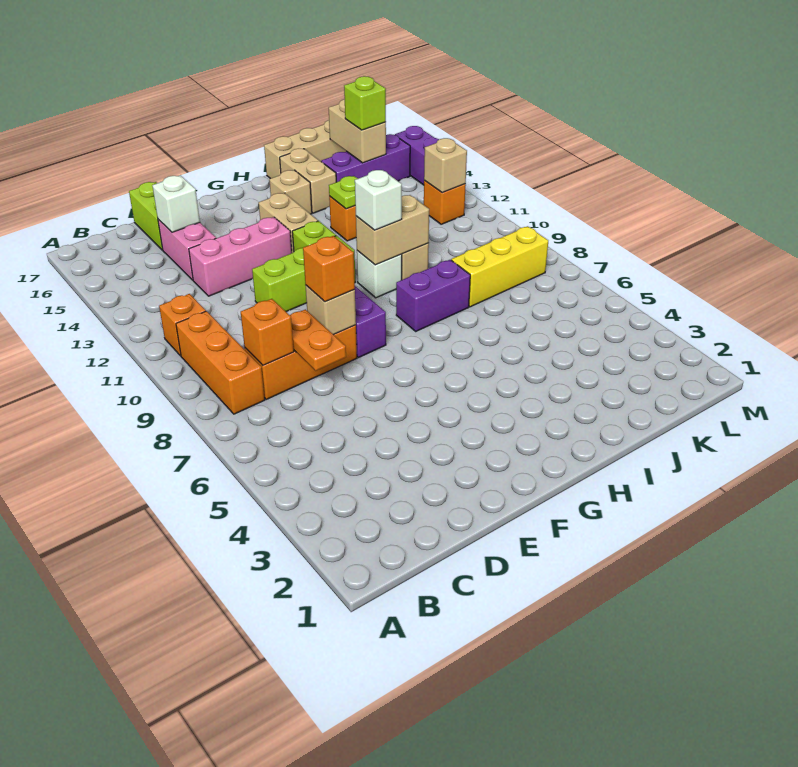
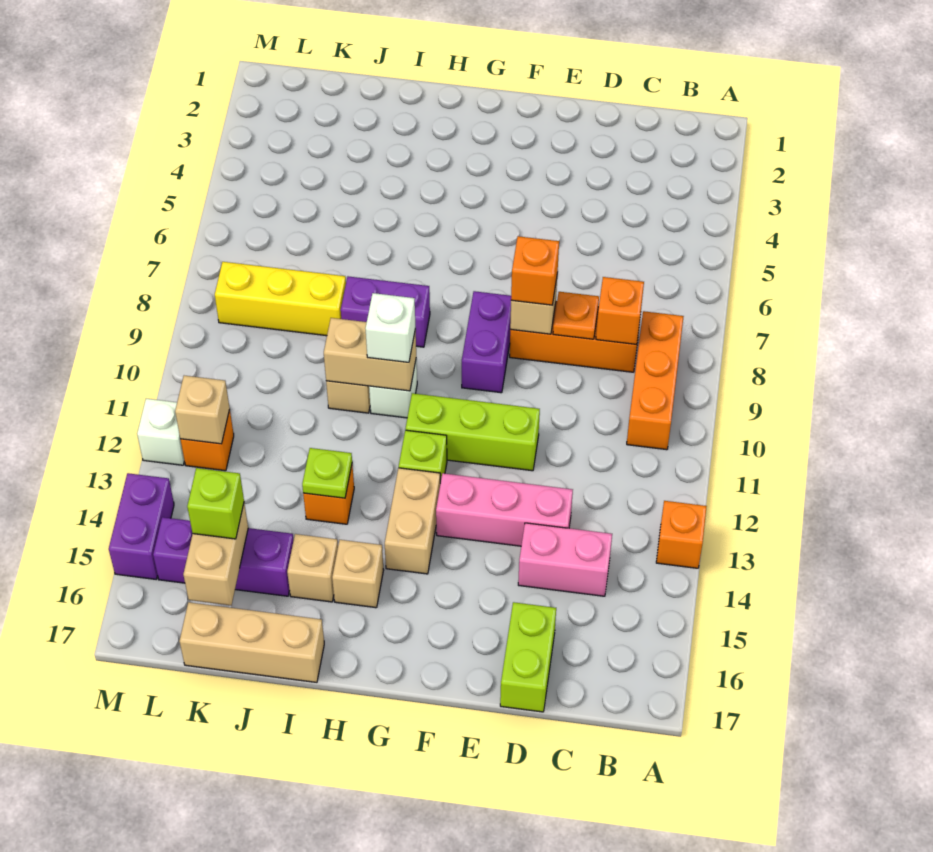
orange brick B11 level 1 -> orange brick A13 level 1
orange plate D7:D8 level 2 -> orange plate D8 level 2
pink brick D14:D15 level 1 -> pink brick C14:D14 level 1
white brick D15 level 2 -> white brick M12 level 1
tan brick I15:I16 level 1 -> tan brick I15 level 1

